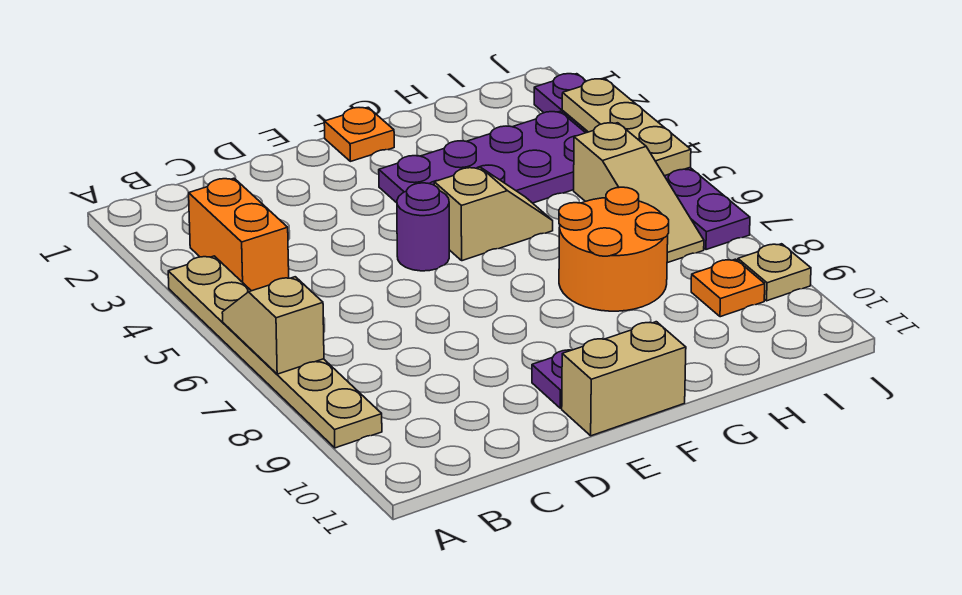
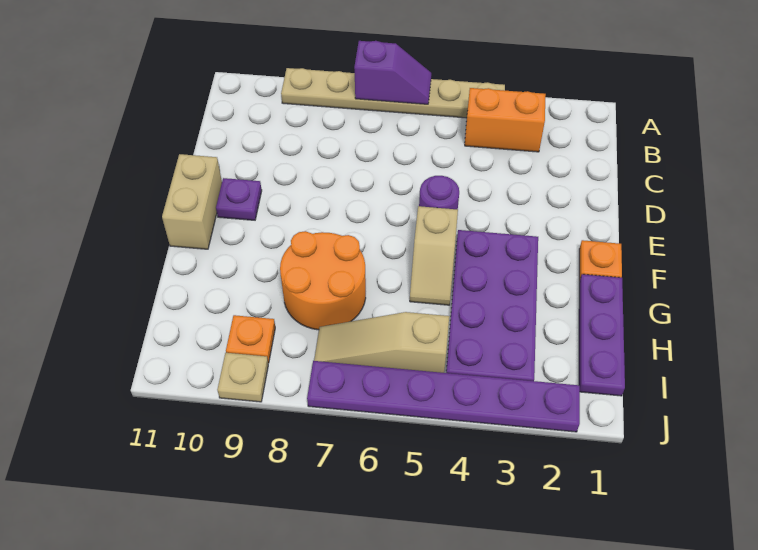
tan slope A6:A7 level 2 top 7 -> purple slope A6:A7 level 2 top 7
none -> purple plate G1:I1 level 1
tan plate J3:J5 level 2 -> none

